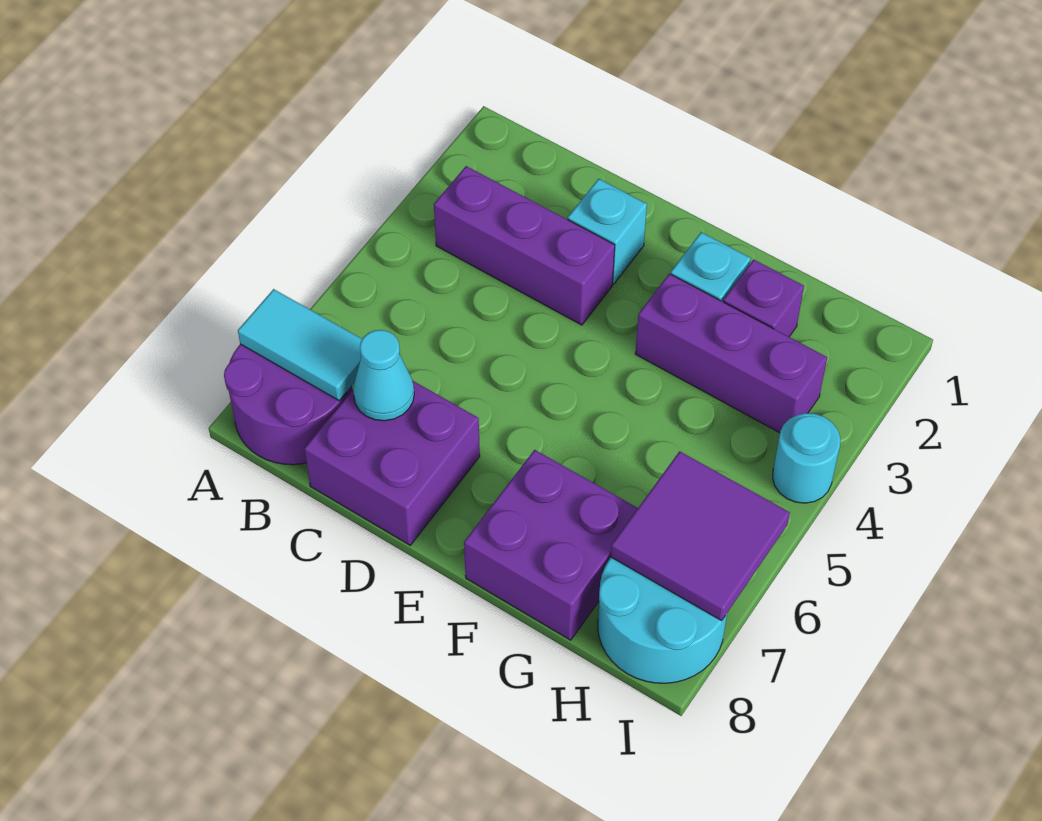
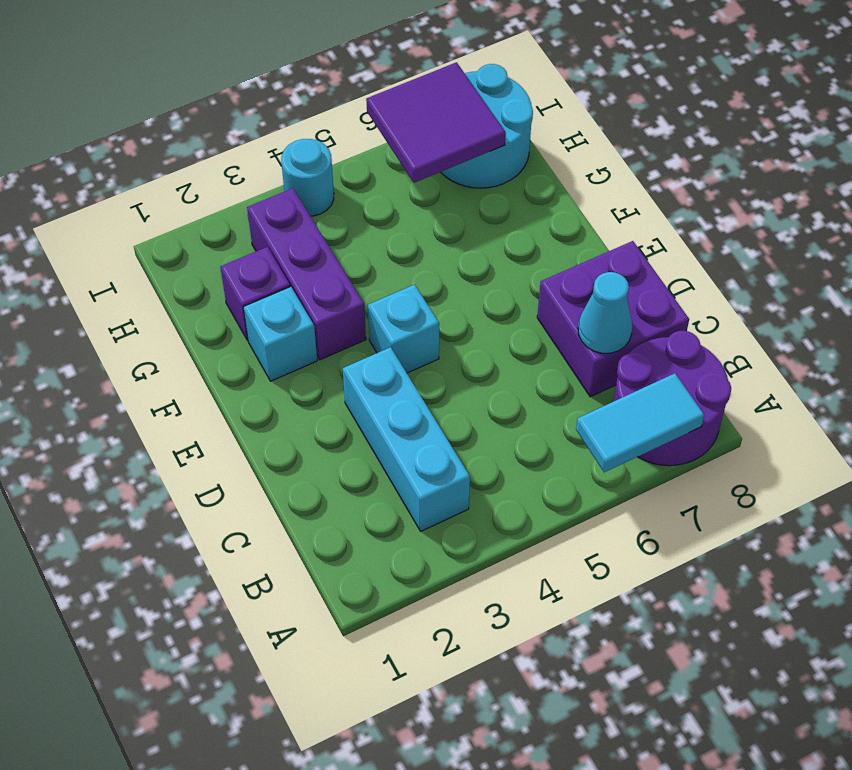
cyan tile A7:B7 level 2 -> cyan tile A6:A7 level 2
purple brick B3:D3 level 1 -> cyan brick B3:D3 level 1
cyan brick D2 level 1 -> cyan brick E4 level 1
purple brick F7:G8 level 1 -> none

